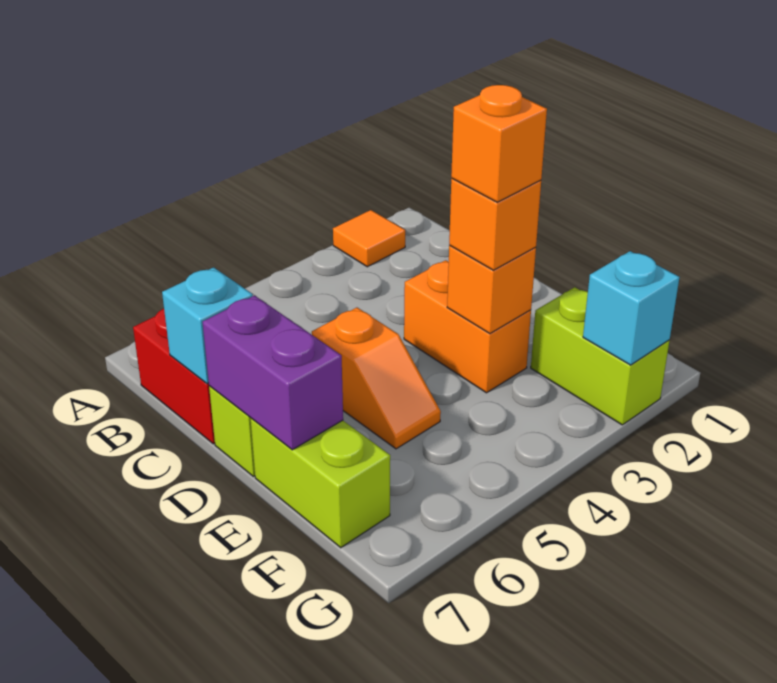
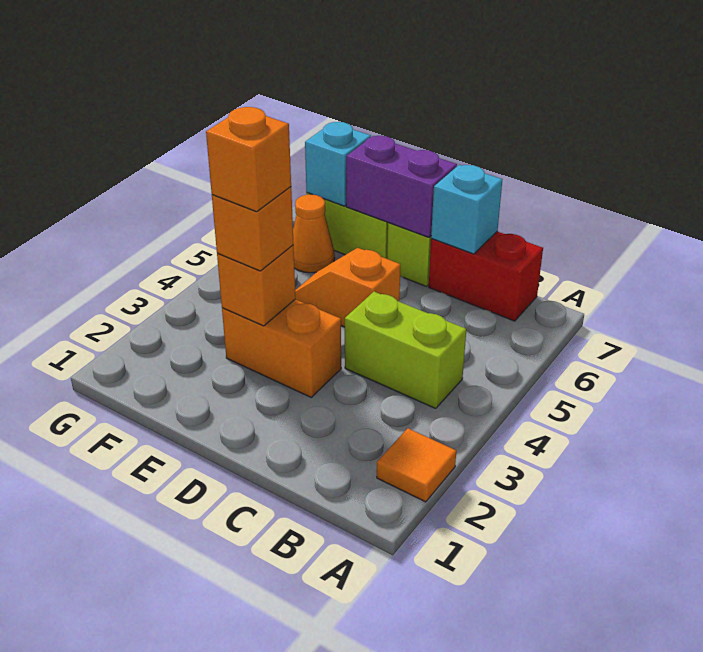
lime brick F2:G2 level 1 -> lime brick B4:C4 level 1
none -> orange cone F6 level 1
cyan brick G2 level 2 -> cyan brick F7 level 2

